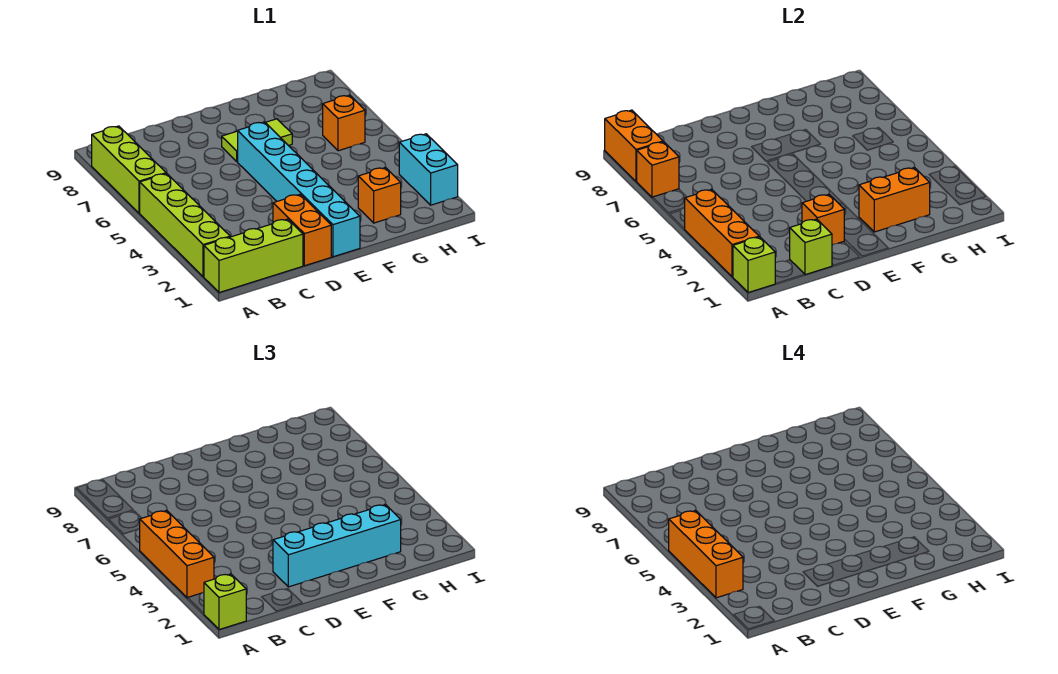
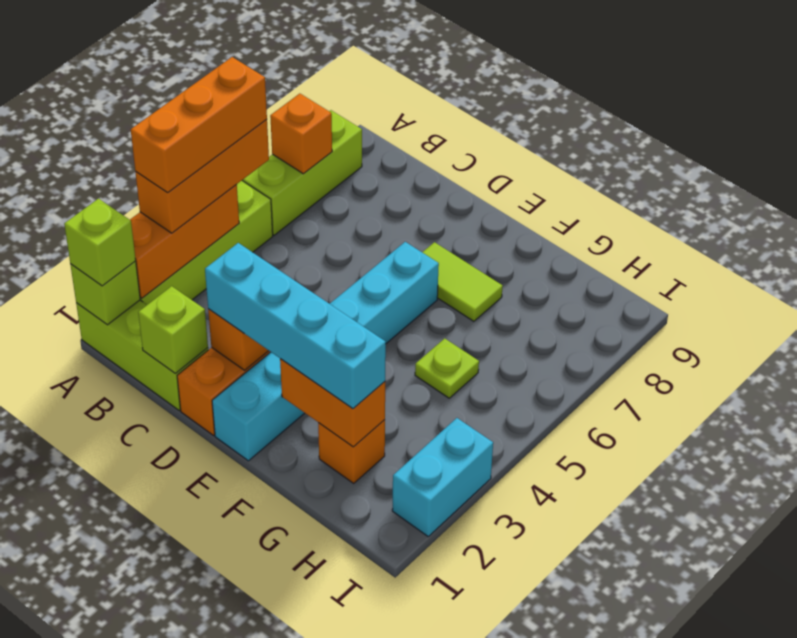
orange brick A8:A9 level 2 -> none
none -> lime plate G5 level 1
orange brick H6 level 1 -> none

